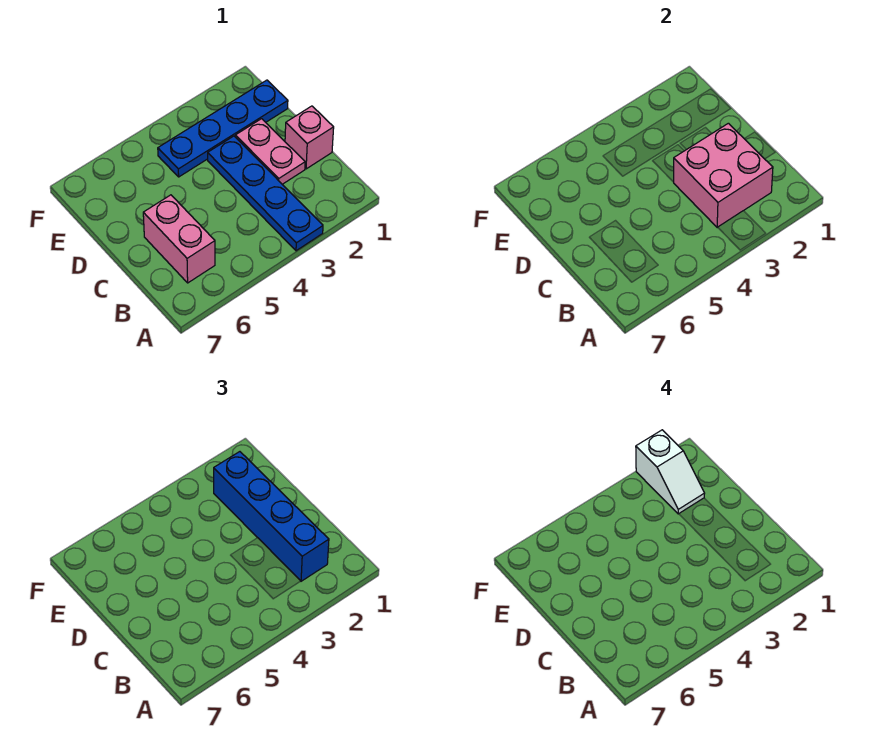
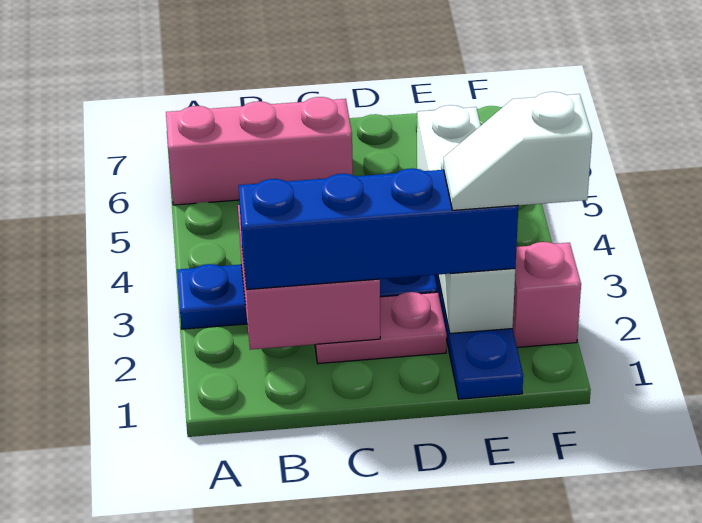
pink brick B6:C6 level 1 -> pink brick A6:C6 level 1
pink brick C1 level 1 -> pink brick F2 level 1
none -> white brick E2:E5 level 2

